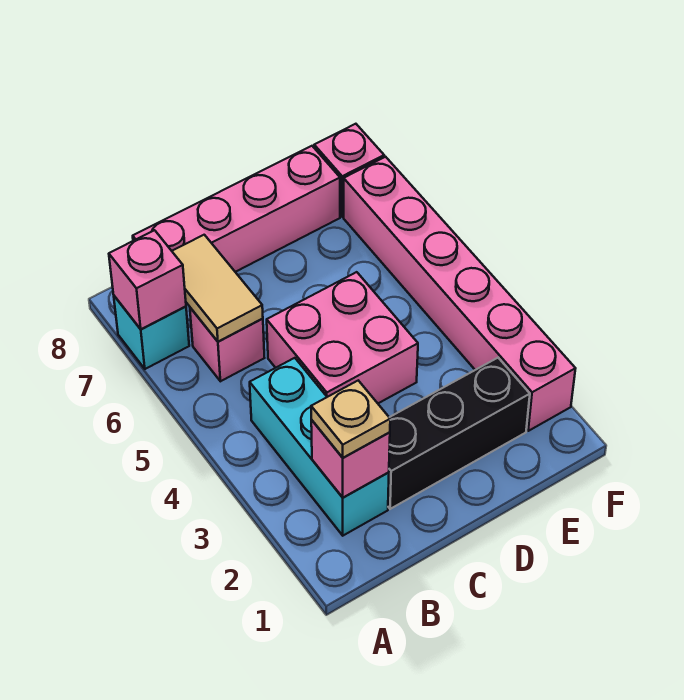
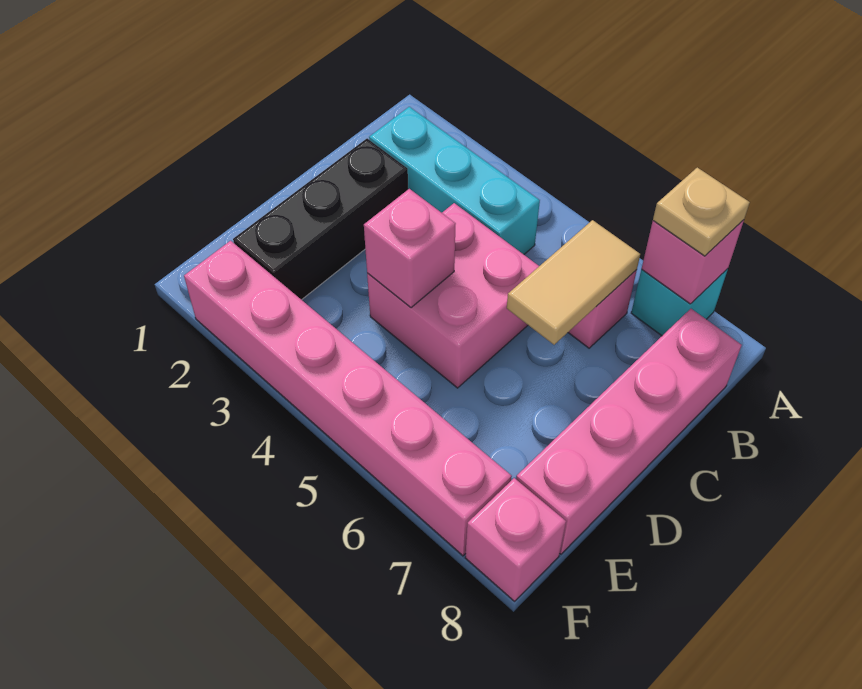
pink brick B2 level 2 -> pink brick D4 level 2
tan plate B2 level 3 -> tan plate A7 level 3
tan tile B6:B7 level 2 -> tan tile B6:C6 level 2

